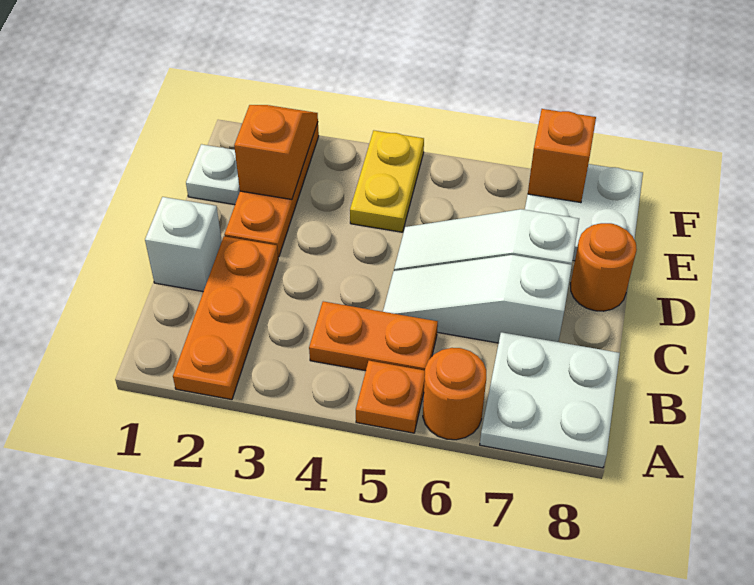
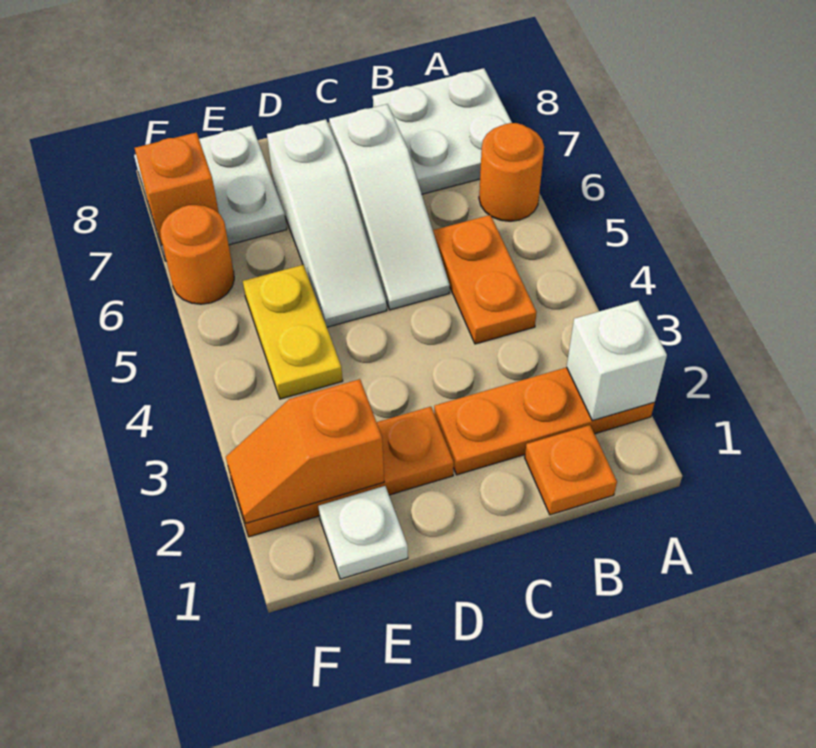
orange plate A5 level 1 -> orange plate B1 level 1
white brick C1 level 1 -> white brick A2 level 2
orange round brick D8 level 1 -> orange round brick F6 level 1
yellow plate E4:F4 level 1 -> yellow plate E4:E5 level 1

